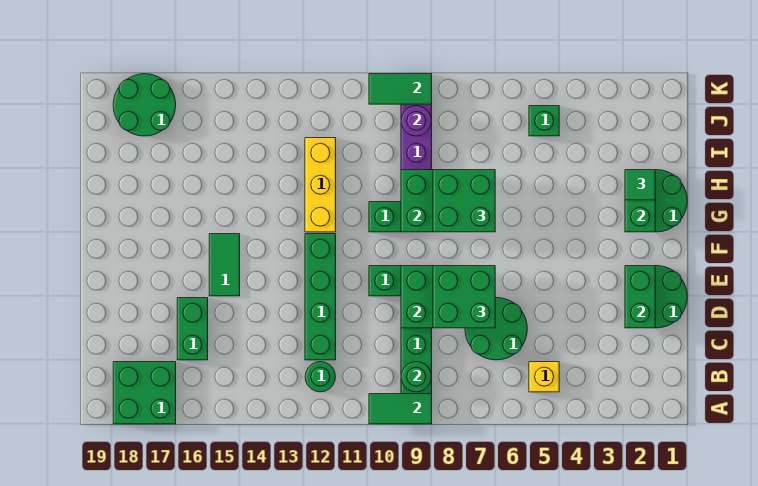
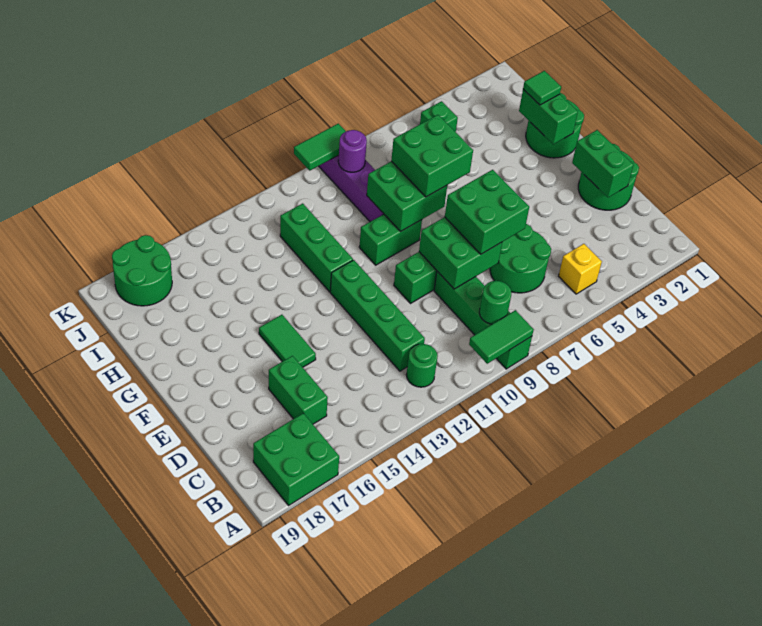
yellow brick G12:I12 level 1 -> green brick G12:I12 level 1

